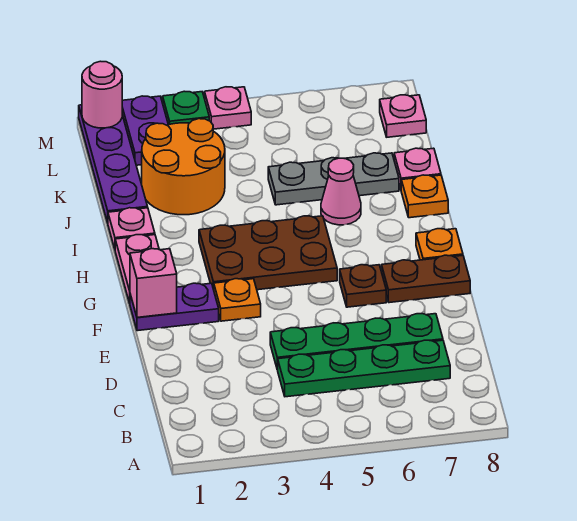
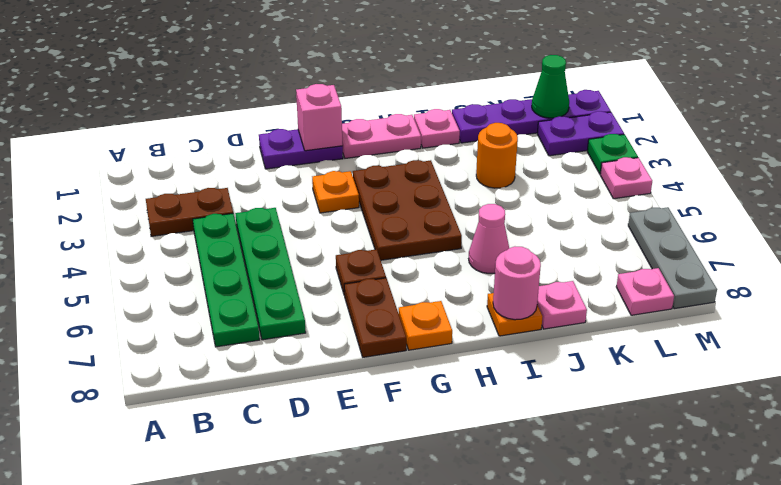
none -> brown plate B3:C3 level 1
purple plate F1:F2 level 1 -> purple plate E1:F1 level 1
orange round brick J2:K3 level 1 -> orange round brick J3 level 1
grey plate J5:J7 level 1 -> grey plate M6:M8 level 1
none -> green cone L1 level 2
pink round brick M1 level 2 -> pink round brick I8 level 2

